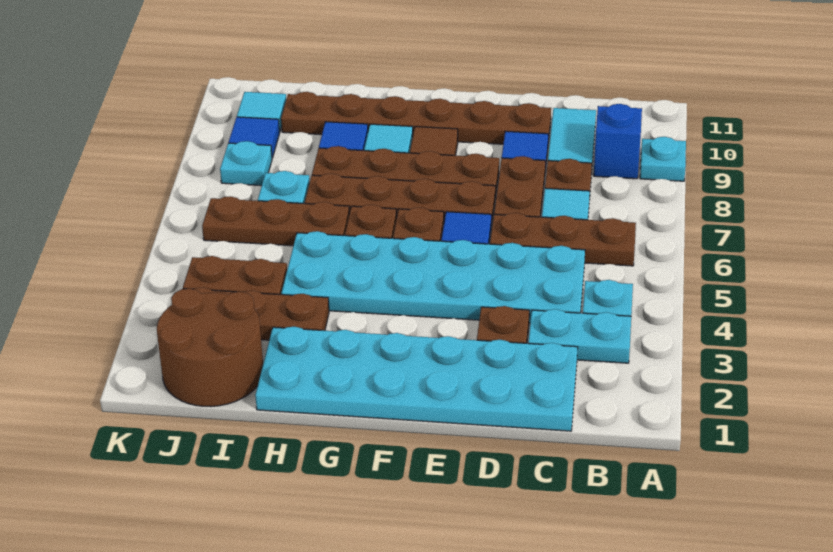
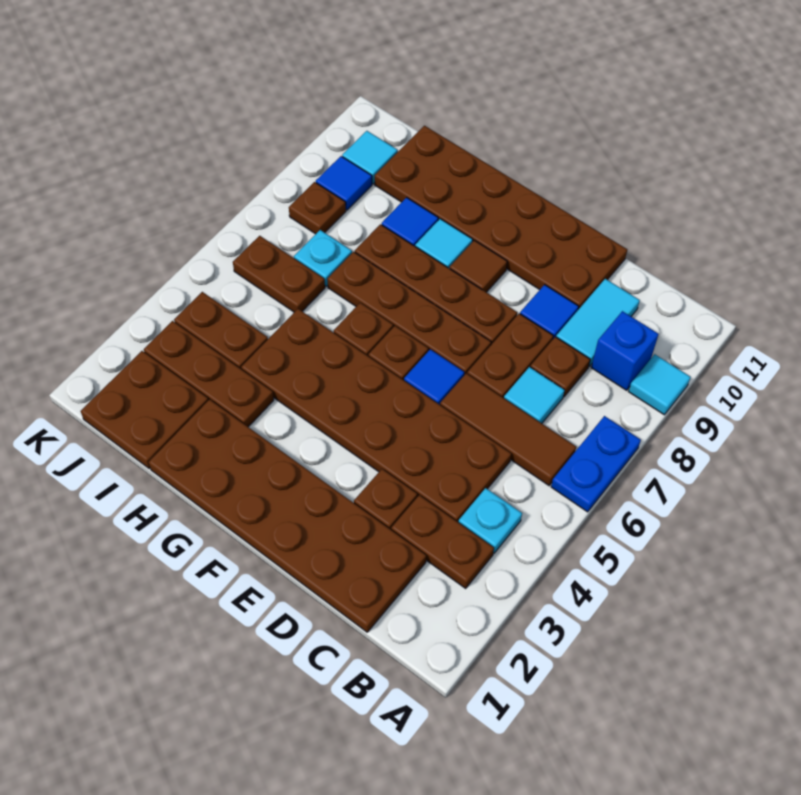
none -> blue plate A6:A7 level 1
cyan plate A9 level 1 -> cyan tile A9 level 1
cyan plate B3:C3 level 1 -> brown plate B3:C3 level 1
brown plate B6:D6 level 1 -> brown tile B6:D6 level 1
cyan plate C1:H2 level 1 -> brown plate C1:H2 level 1
cyan plate C4:H5 level 1 -> brown plate C4:H5 level 1
brown plate D10:I10 level 1 -> brown plate D10:I11 level 1
brown plate H6:J6 level 1 -> brown plate I6:J6 level 1
brown round brick I1:J2 level 1 -> brown plate I1:J2 level 1
cyan plate J8 level 1 -> brown plate J8 level 1

